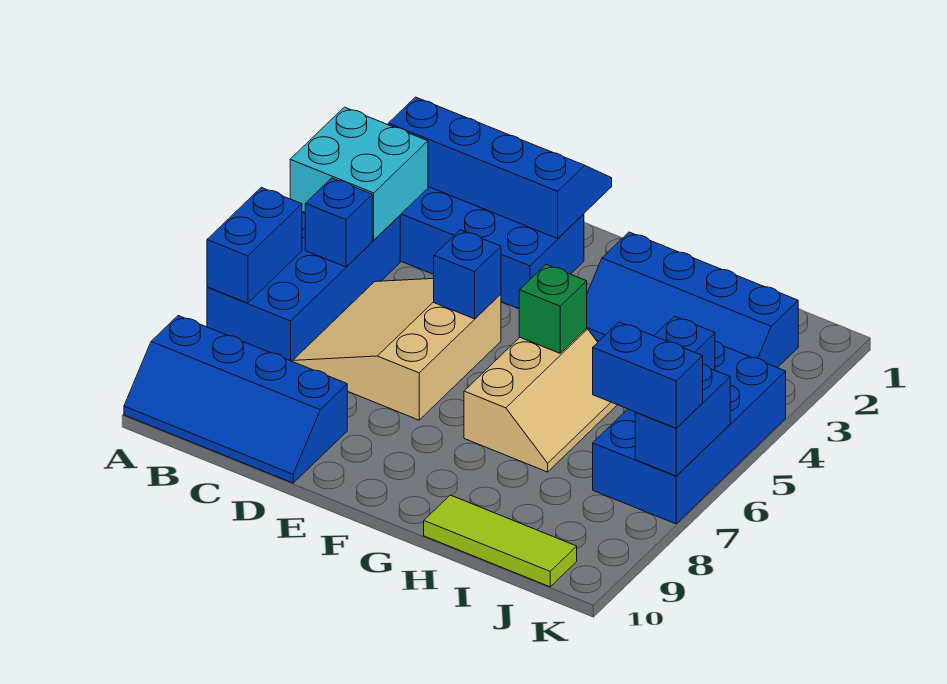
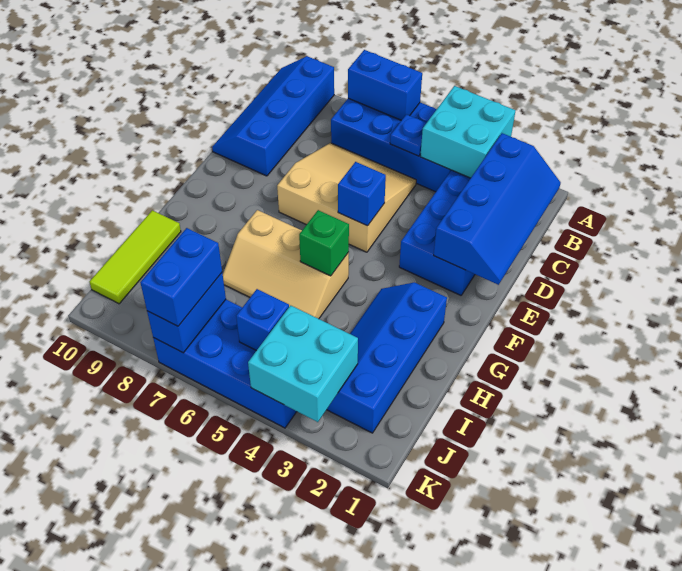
blue brick B5 level 2 -> blue plate B5 level 2
none -> cyan brick J3:K4 level 2
blue brick K6:K7 level 2 -> blue brick J7:K7 level 2

